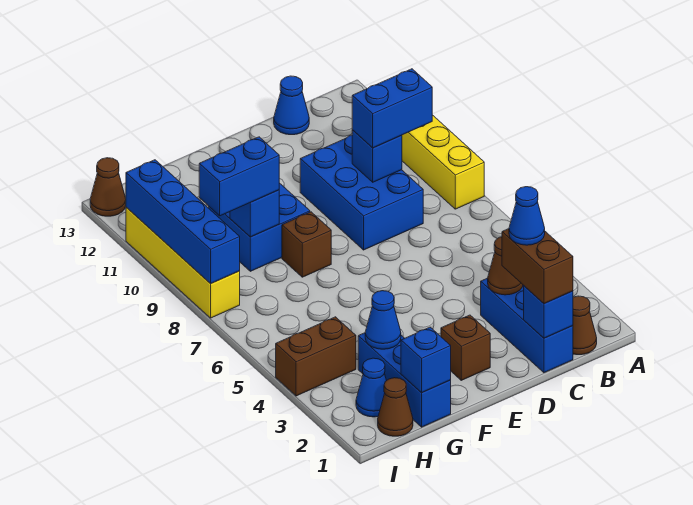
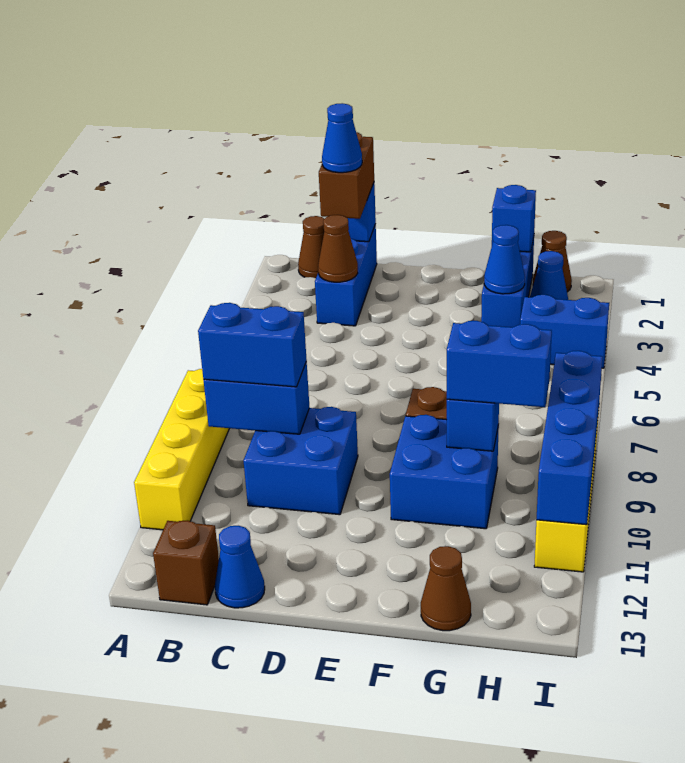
blue brick C8:D10 level 1 -> blue brick C9:D10 level 1
blue brick C9 level 2 -> blue brick B9:C9 level 2
brown brick E2 level 1 -> brown brick B13 level 1
brown brick H4:I4 level 1 -> blue brick H4:I4 level 1
brown cone I13 level 1 -> brown cone G13 level 1

